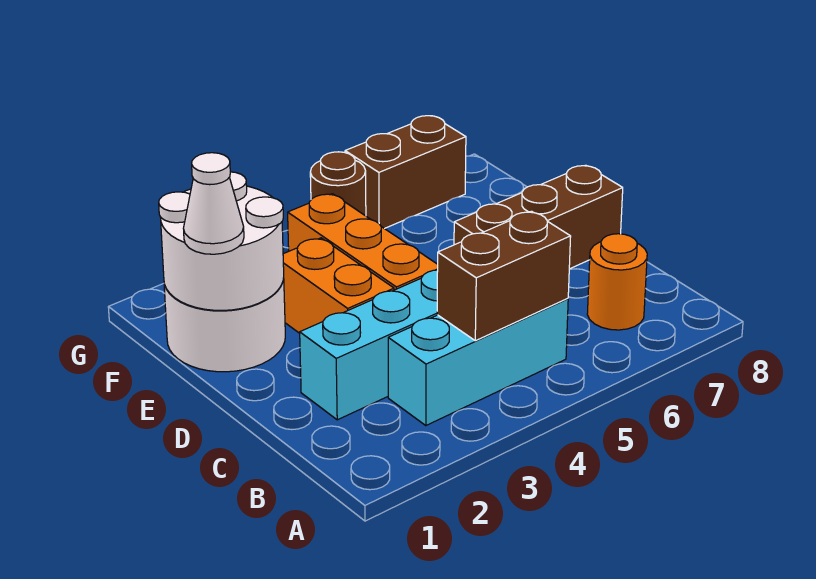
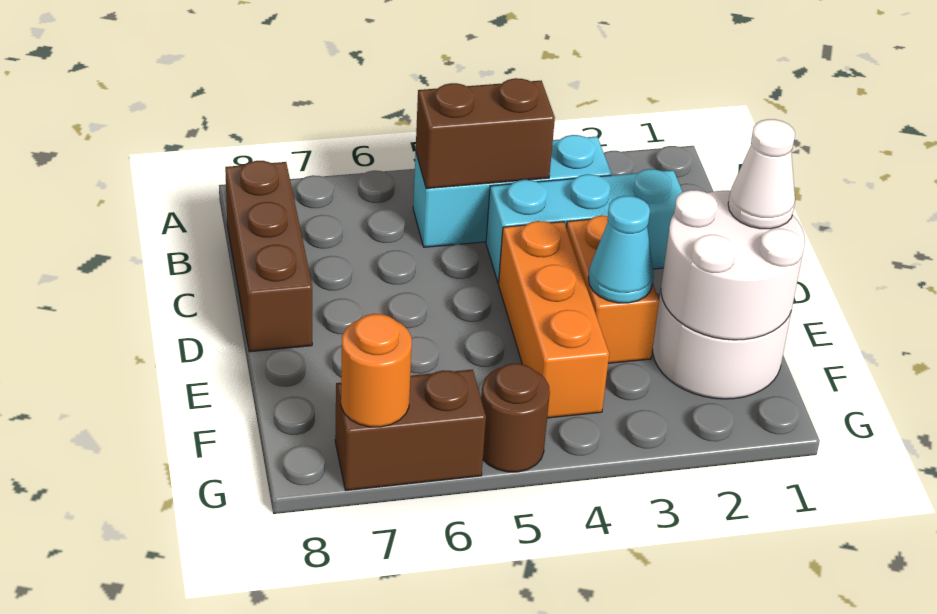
orange round brick B7 level 1 -> orange round brick G7 level 2
brown brick D6:D8 level 1 -> brown brick B8:D8 level 1
none -> cyan cone E3 level 2

